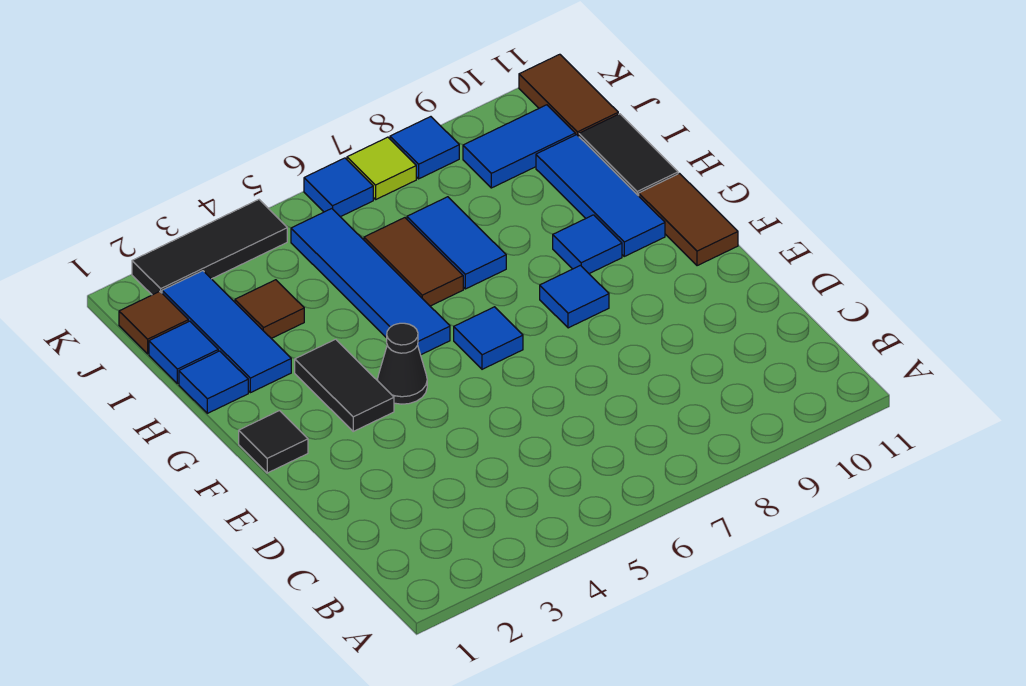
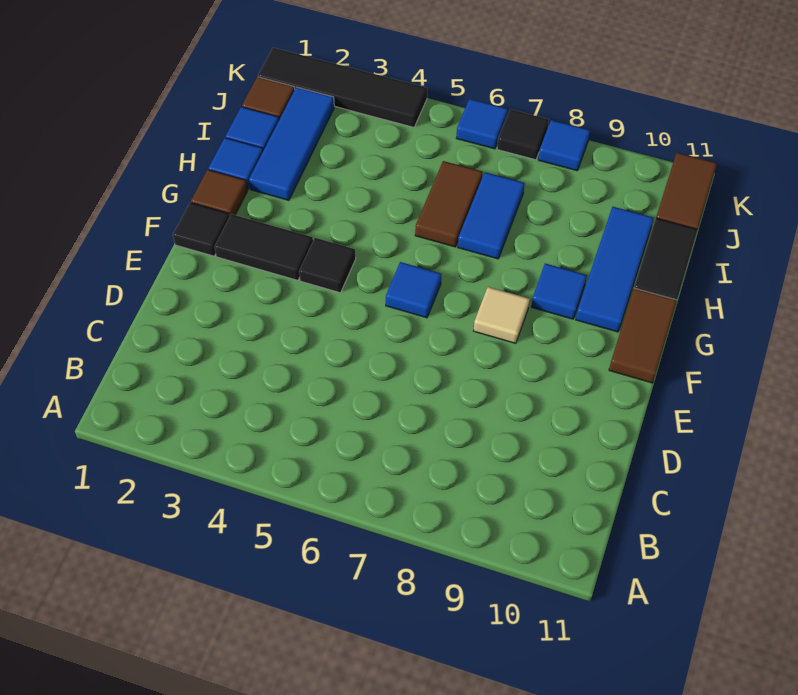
black tile F3:G3 level 1 -> black tile F2:F3 level 1
black cone F4 level 1 -> black tile F4 level 1
blue tile F8 level 1 -> tan tile F8 level 1
blue tile G5:J5 level 1 -> none
brown tile I3 level 1 -> brown tile G1 level 1
blue tile J9:J10 level 1 -> none
black tile K2:K4 level 1 -> black tile K1:K4 level 1
lime tile K7 level 1 -> black tile K7 level 1

